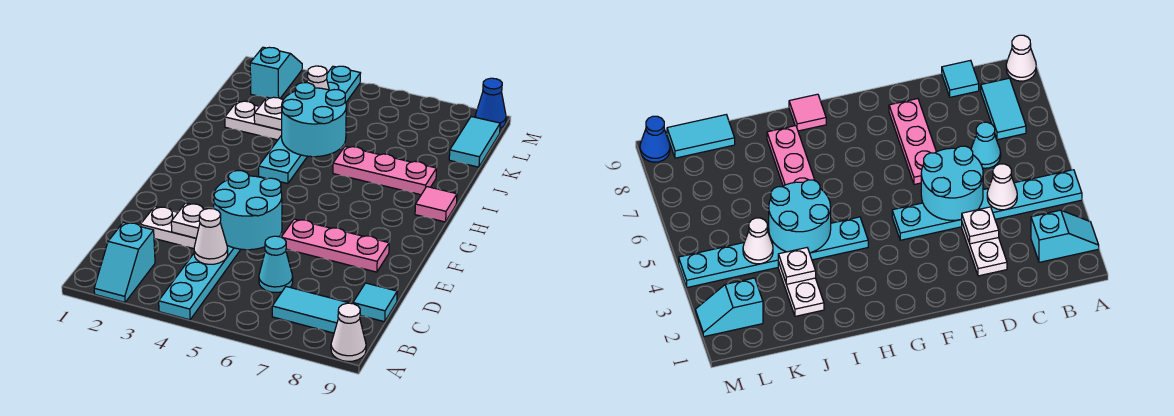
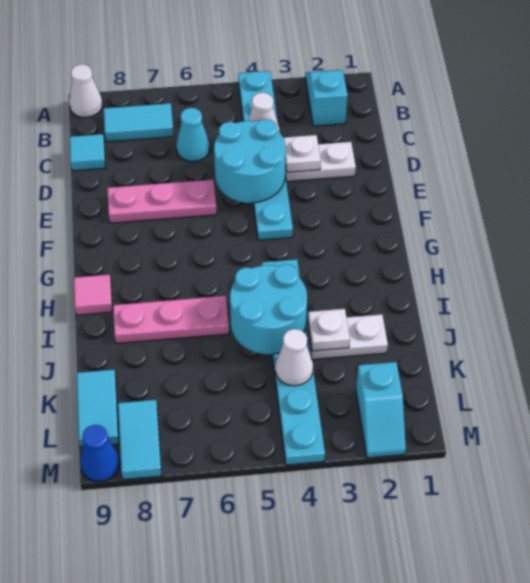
none -> cyan tile L8:M8 level 1

